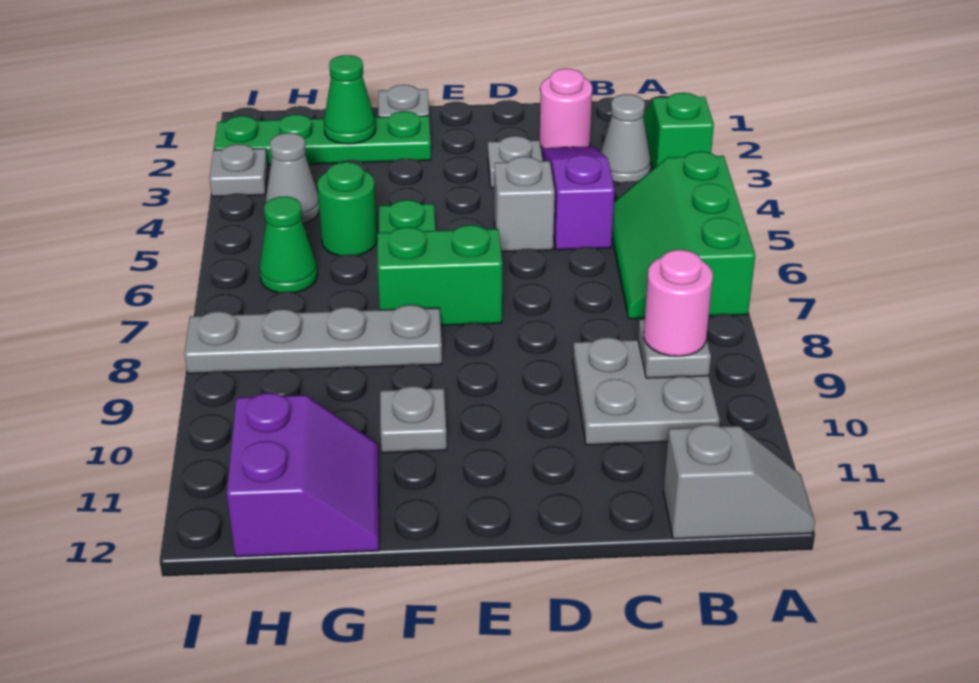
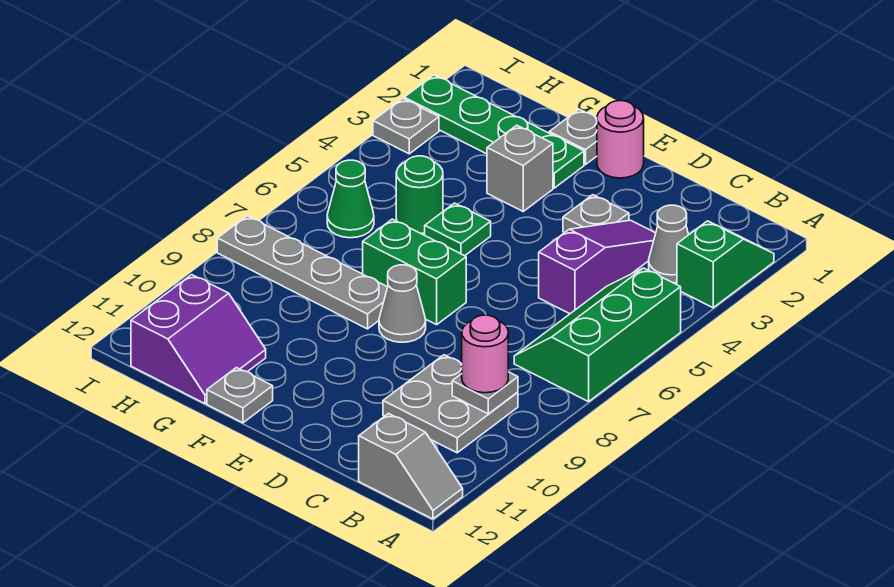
pink round brick C2 level 1 -> pink round brick E1 level 1
grey brick D5 level 1 -> grey brick F3 level 1
grey plate F10 level 1 -> grey plate F12 level 1
green cone G2 level 2 -> none
grey cone H4 level 1 -> grey cone E8 level 1

